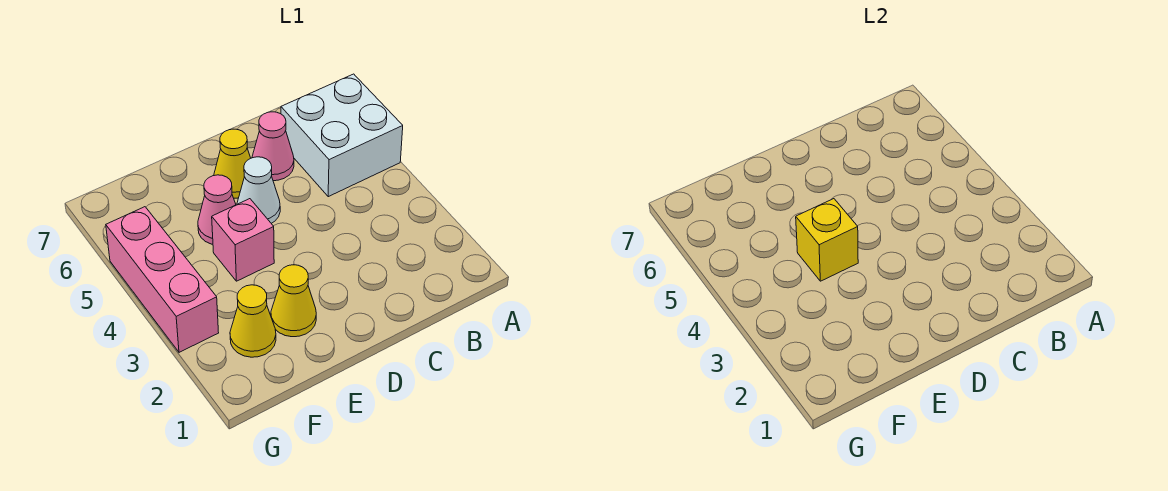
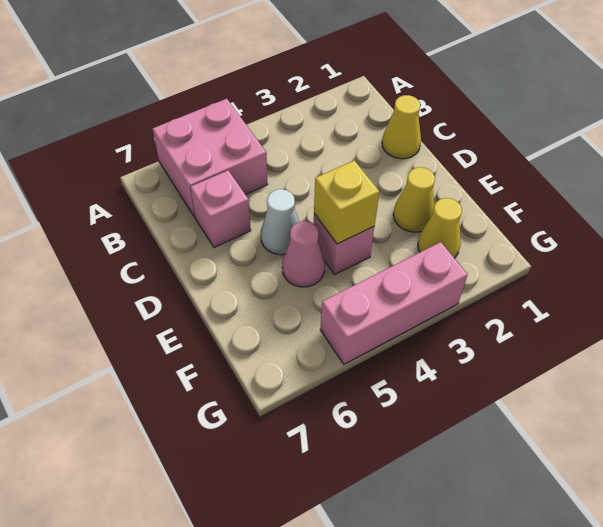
white brick A5:B6 level 1 -> pink brick A5:B6 level 1
pink cone C6 level 1 -> pink brick C6 level 1
yellow cone D6 level 1 -> yellow cone C1 level 1

